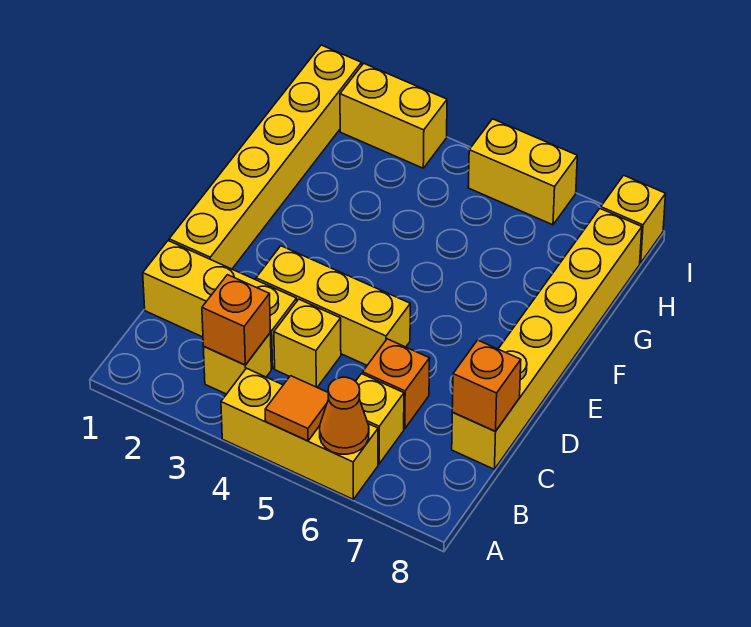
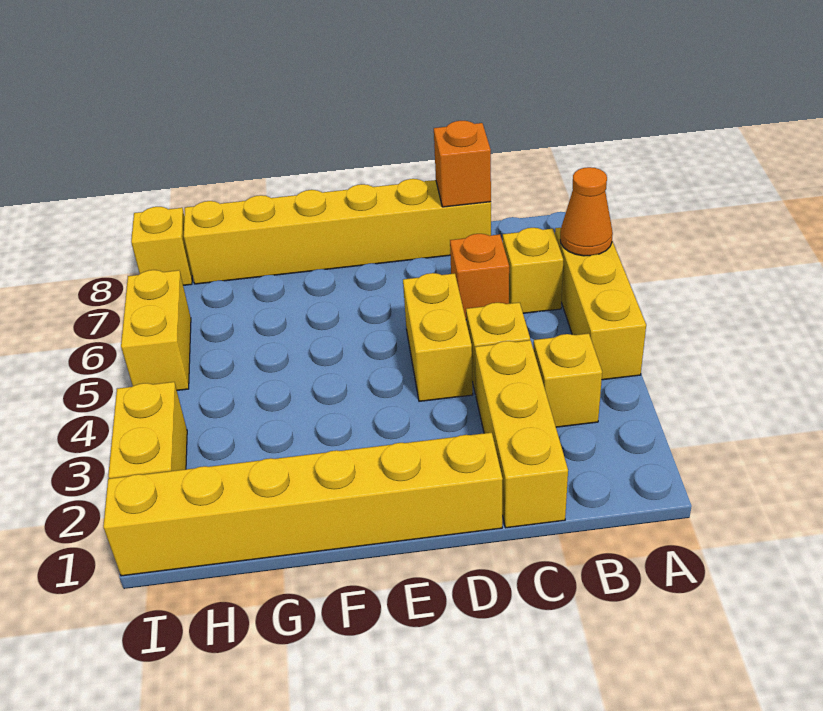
orange tile A5 level 2 -> none
orange brick B3 level 2 -> none
yellow brick D3:D5 level 1 -> yellow brick D4:D5 level 1

